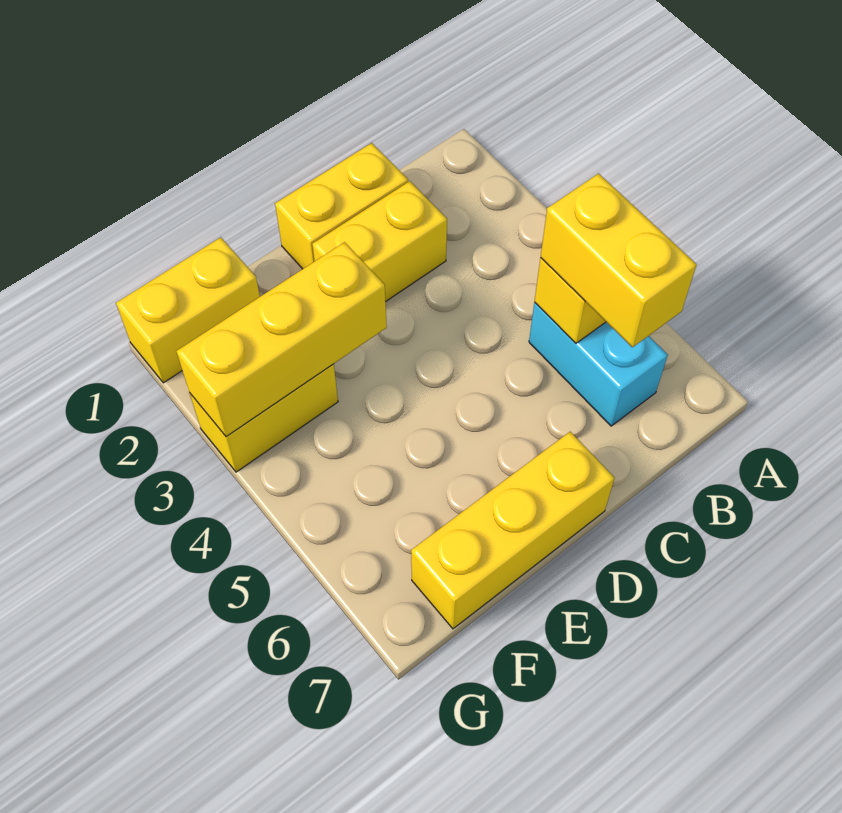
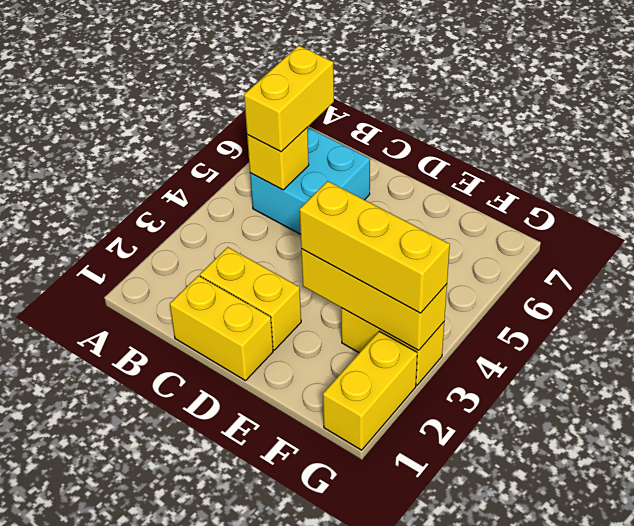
cyan brick B5:B6 level 1 -> cyan brick B5:C6 level 1
yellow brick D7:F7 level 1 -> yellow brick E3:G3 level 3
yellow brick F1:G1 level 1 -> yellow brick G1:G2 level 1

